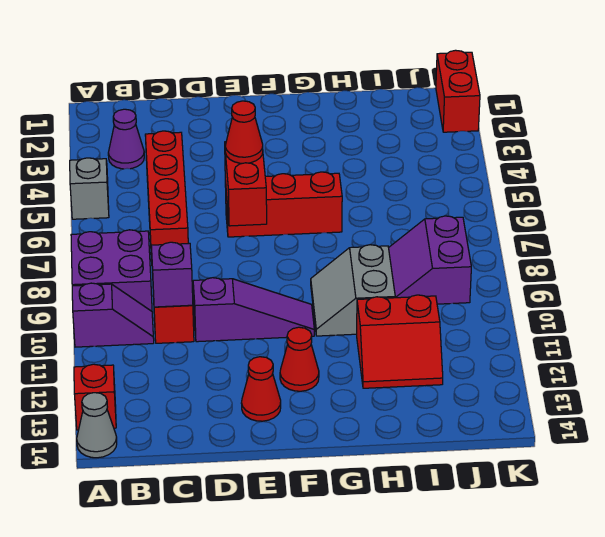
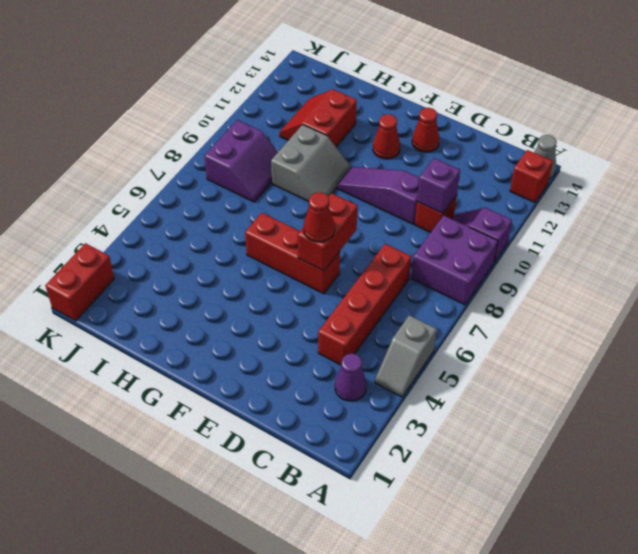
red slope H11:I12 level 1 top 11 -> red slope H11:I12 level 1 top H

